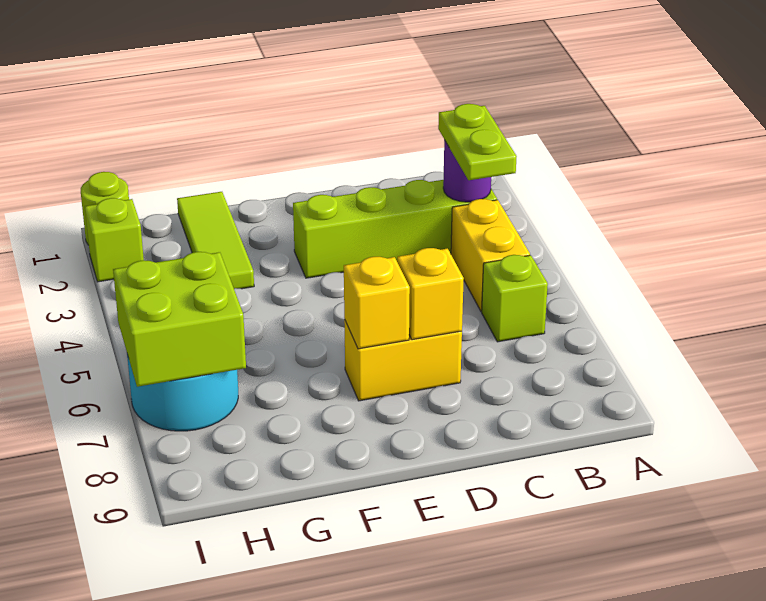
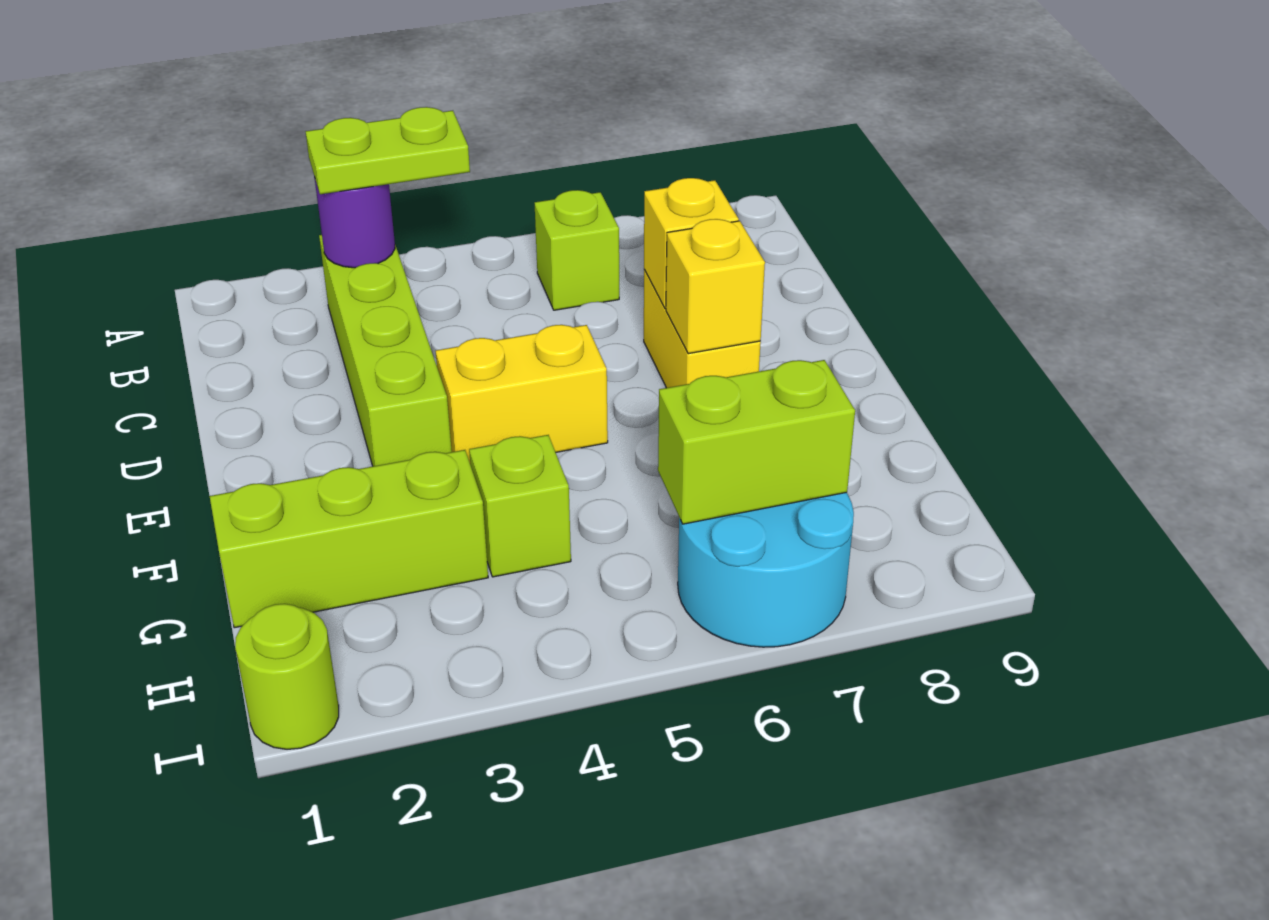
yellow brick B4:B5 level 1 -> yellow brick E4:E5 level 1
lime tile G1:G3 level 1 -> lime brick G1:G3 level 1
lime brick H6:I7 level 2 -> lime brick H6:H7 level 2
lime brick I2 level 1 -> lime brick G4 level 1

